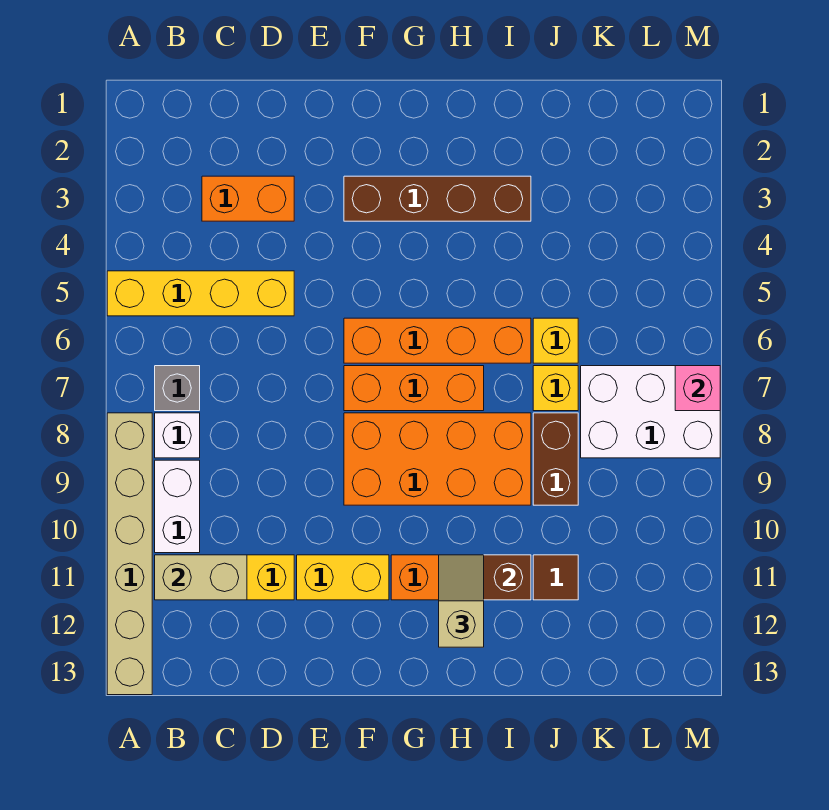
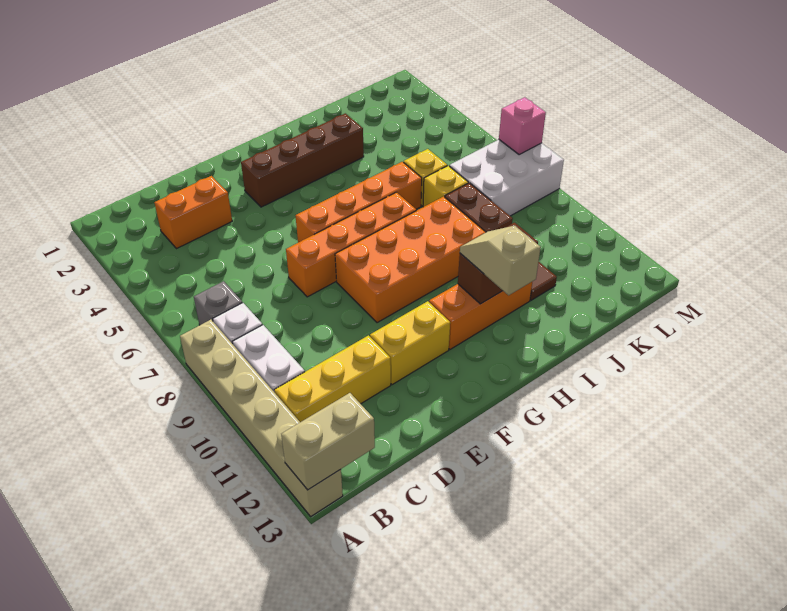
yellow brick A5:D5 level 1 -> none
tan brick B11:C11 level 2 -> tan brick A13:B13 level 2
orange brick F7:H7 level 1 -> orange brick E7:H7 level 1

